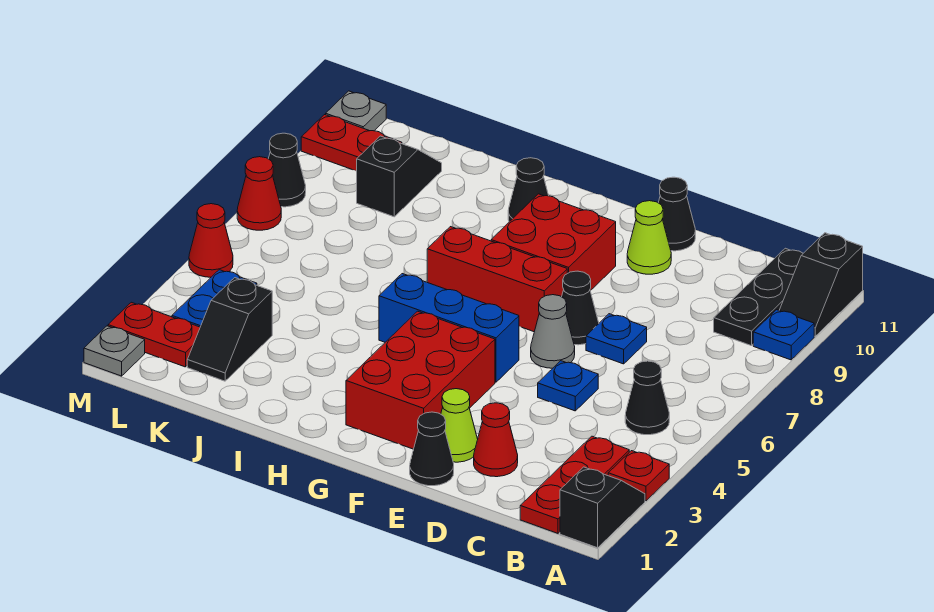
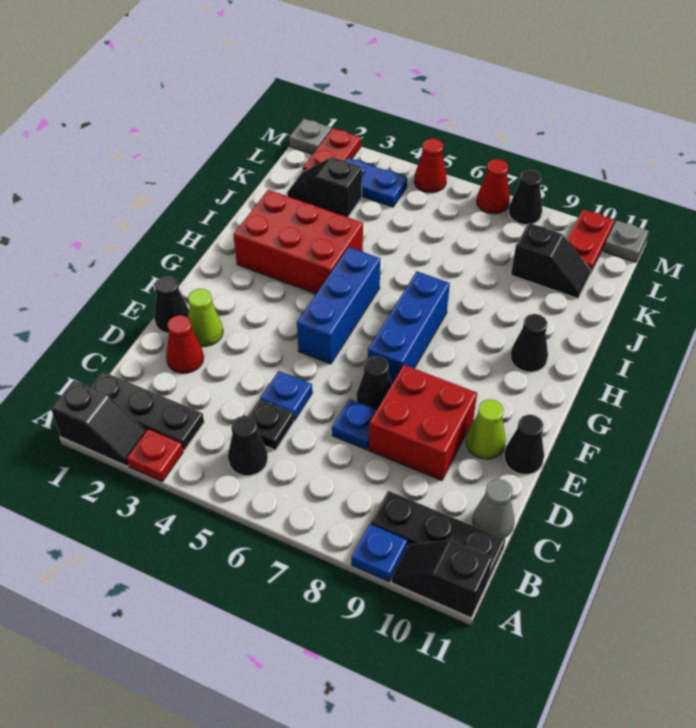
red plate B1:B3 level 1 -> black plate B1:B3 level 1
none -> black plate C5 level 1
grey cone E6 level 1 -> grey cone C11 level 1
red brick F2:G4 level 1 -> red brick H2:I4 level 1
red brick F7:H7 level 1 -> blue brick F7:H7 level 1
red brick F8:G9 level 1 -> red brick D8:E9 level 1

